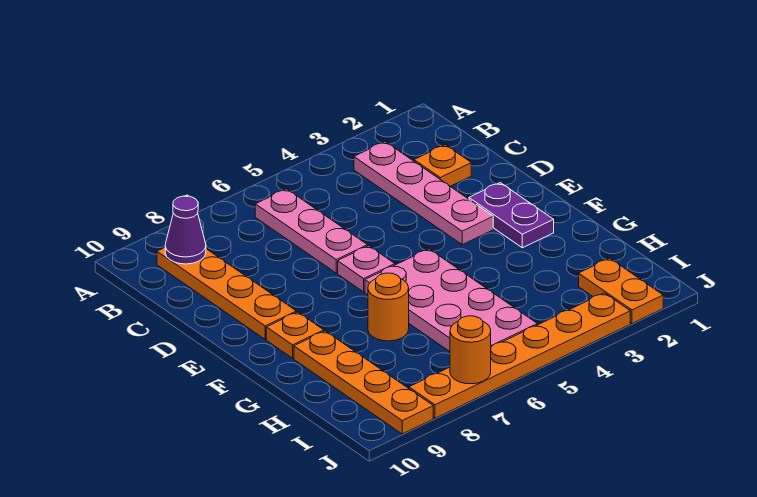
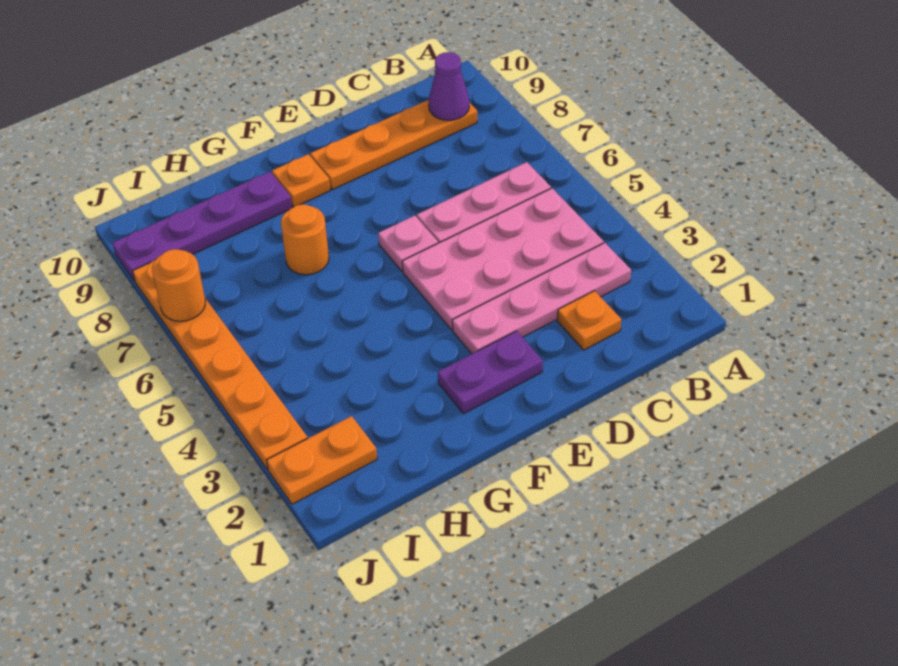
pink plate F5:I6 level 1 -> pink plate B4:E5 level 1
orange plate G9:J9 level 1 -> purple plate G9:J9 level 1

